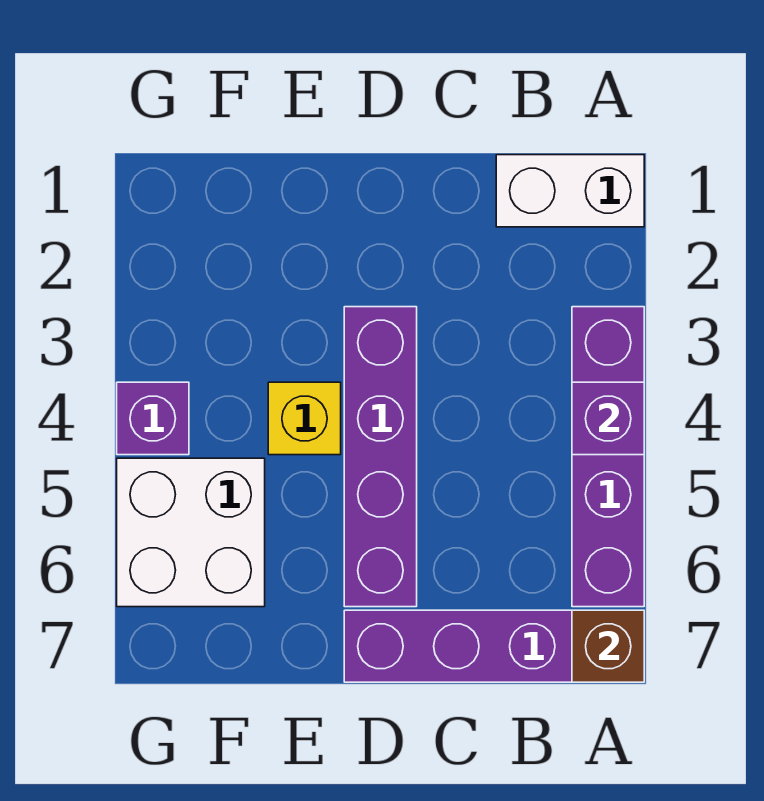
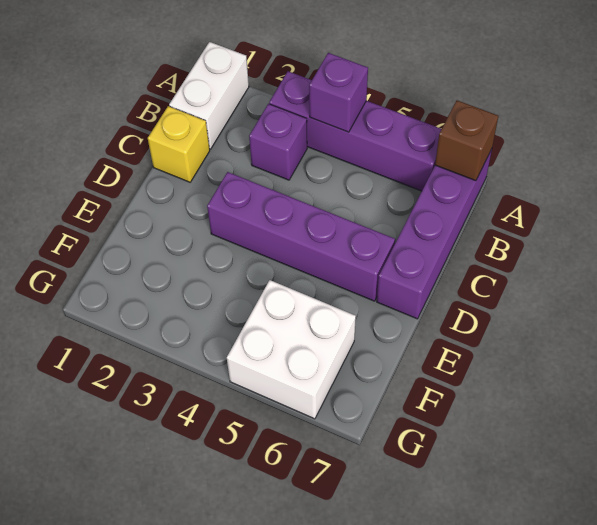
yellow brick E4 level 1 -> yellow brick C1 level 1
purple brick G4 level 1 -> purple brick B3 level 1

